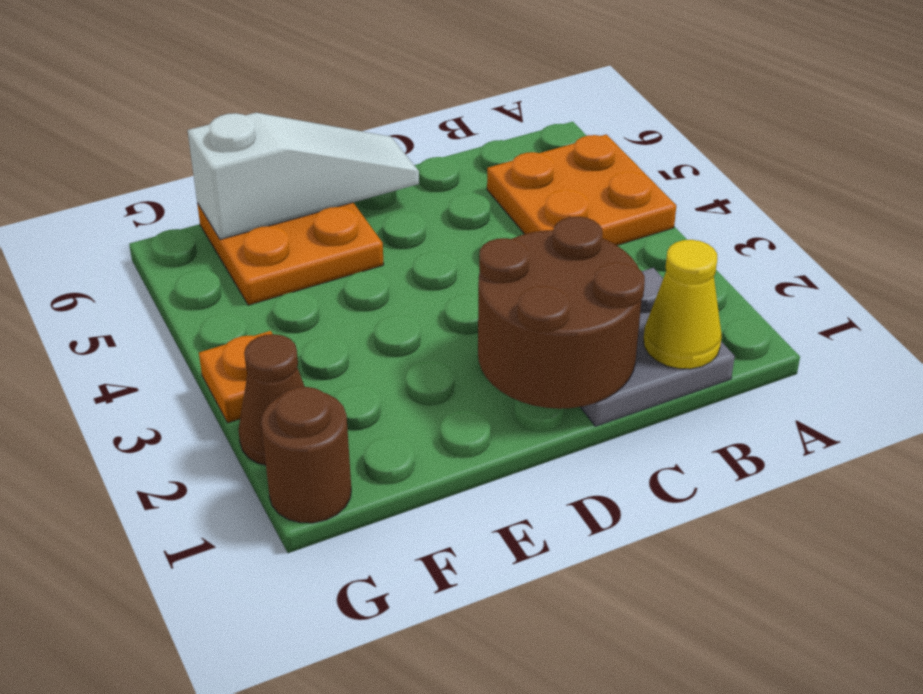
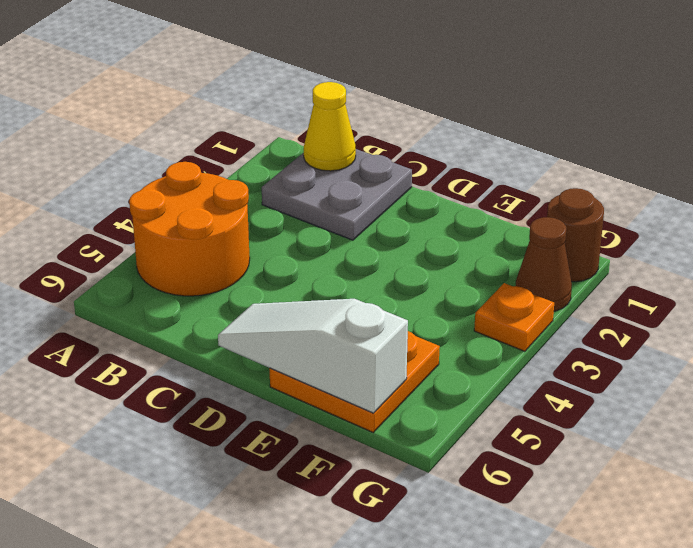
orange plate A4:B5 level 1 -> orange round brick A4:B5 level 1
brown round brick C1:D2 level 2 -> none

